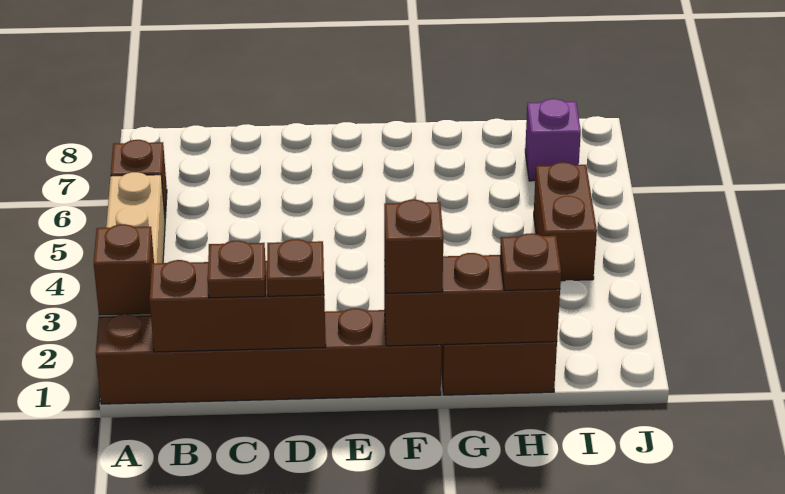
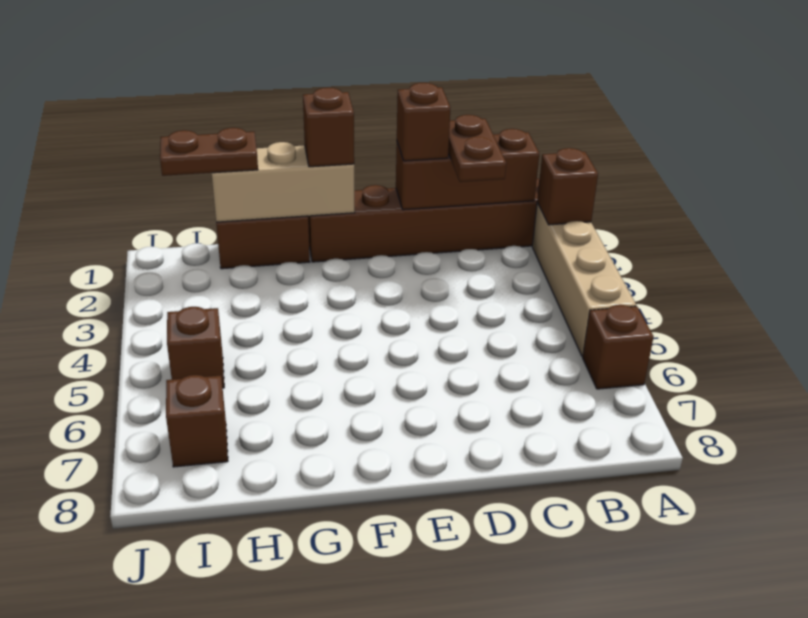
brown plate C1 level 3 -> brown plate C1:C2 level 3
brown plate D1 level 3 -> brown brick D1 level 3
brown brick F1:H1 level 2 -> tan brick F1:H1 level 2
brown plate H1 level 3 -> brown plate H1:I1 level 3
brown brick I4:I5 level 1 -> brown brick I5 level 1
purple brick I7 level 1 -> brown brick I7 level 1

